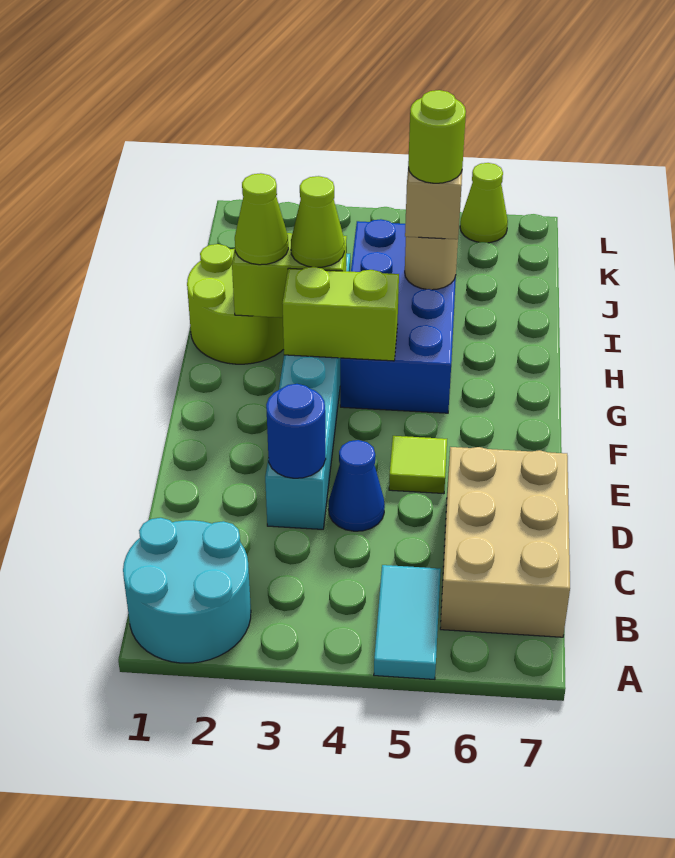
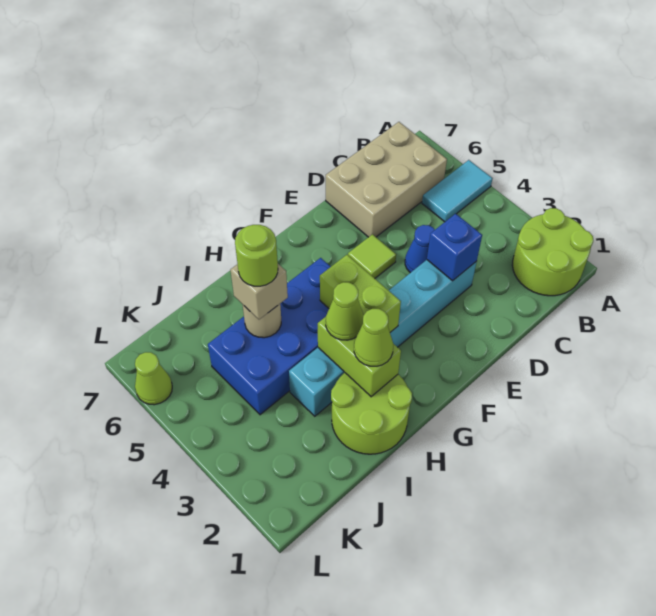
cyan round brick A1:B2 level 1 -> lime round brick A1:B2 level 1
blue round brick D3 level 2 -> blue brick D3 level 2

